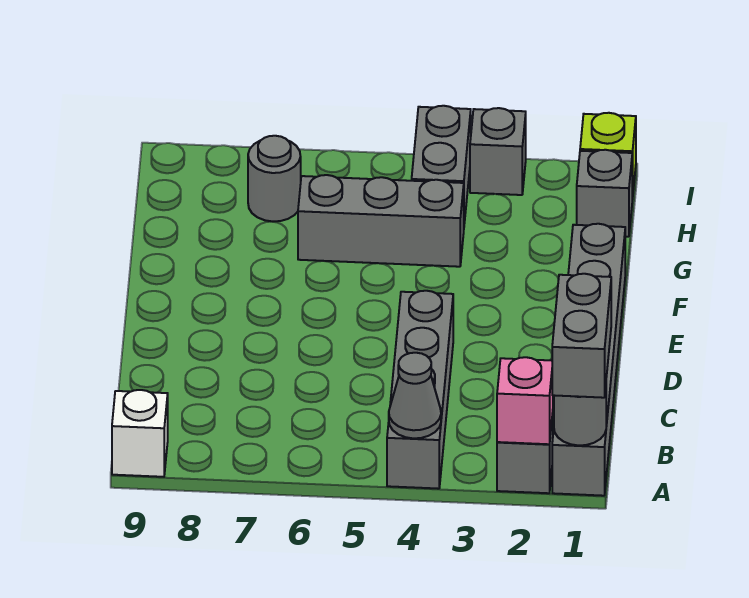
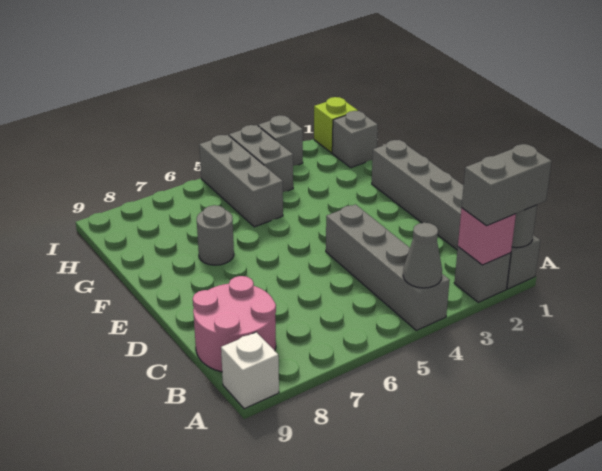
grey brick A1:B1 level 3 -> grey brick A1:A2 level 3
none -> pink round brick B8:C9 level 1
grey brick G4:G6 level 1 -> grey brick G5:I5 level 1
grey round brick H7 level 1 -> grey round brick F7 level 1

